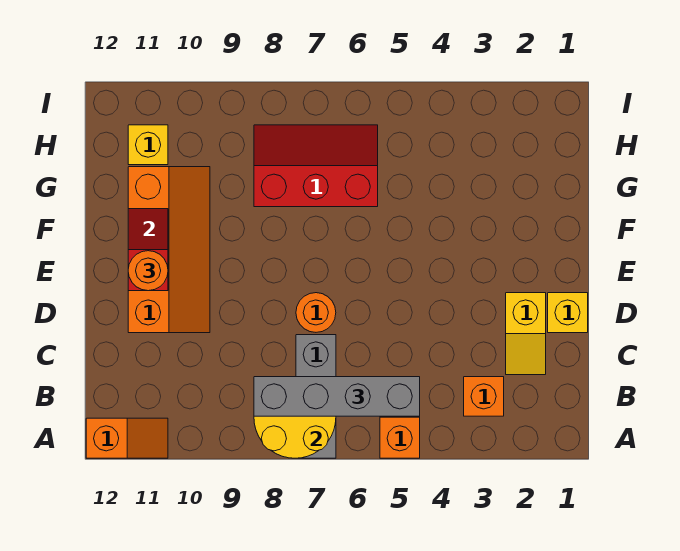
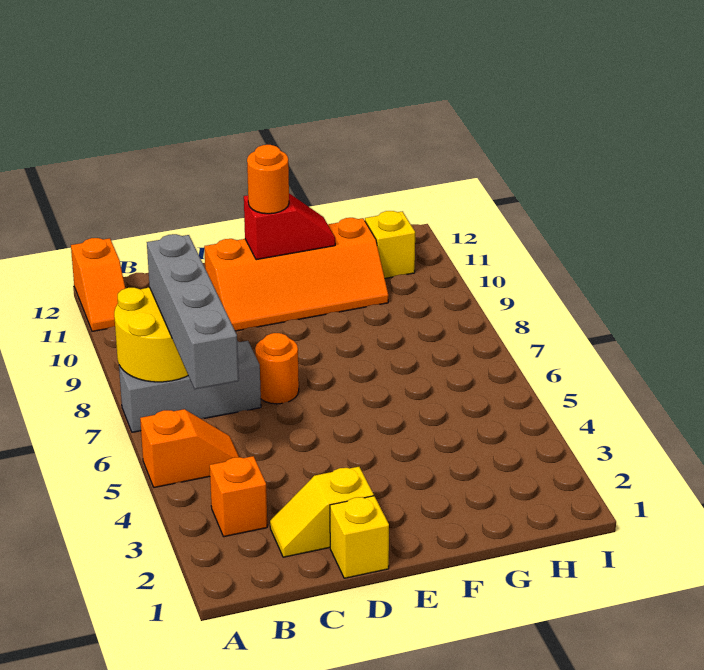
red slope G6:H8 level 1 top G -> none

